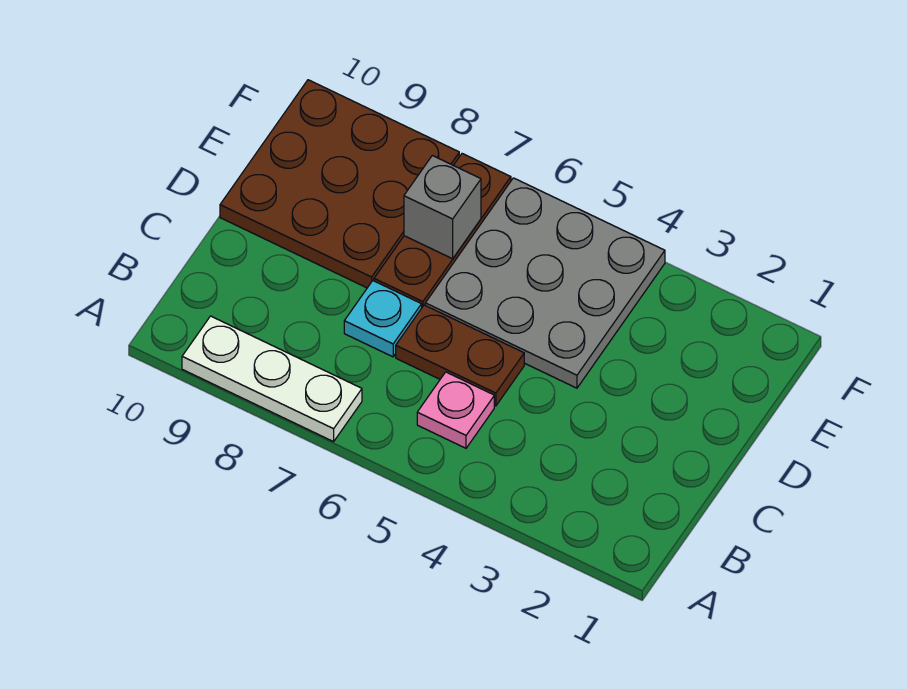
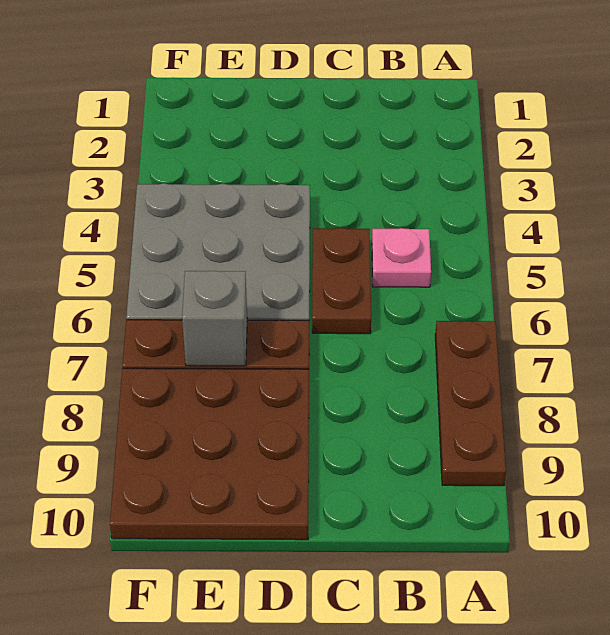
white plate A7:A9 level 1 -> brown plate A7:A9 level 1
cyan plate C7 level 1 -> none

